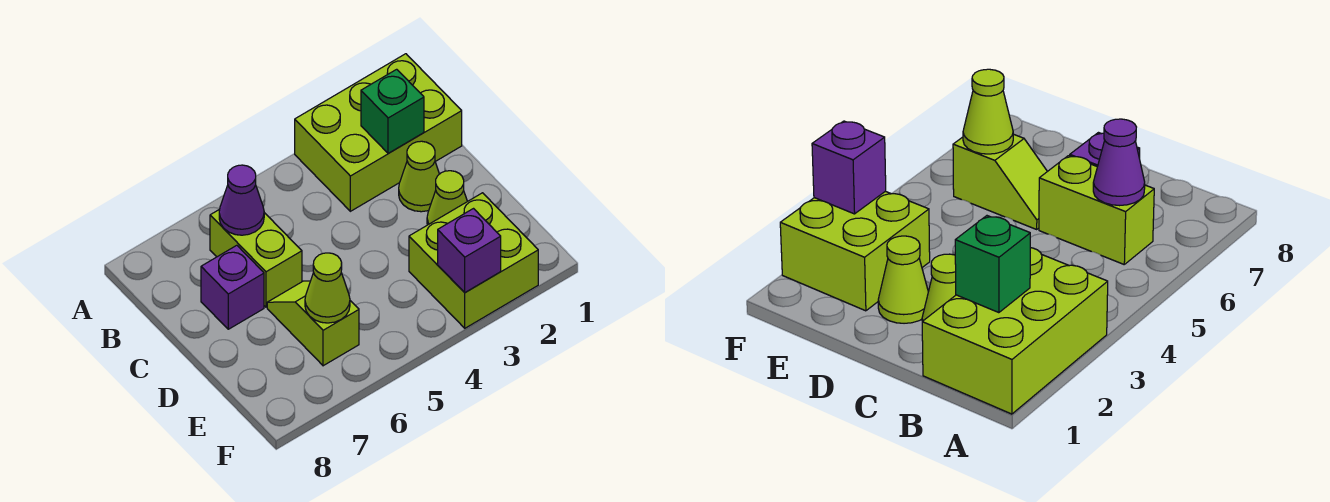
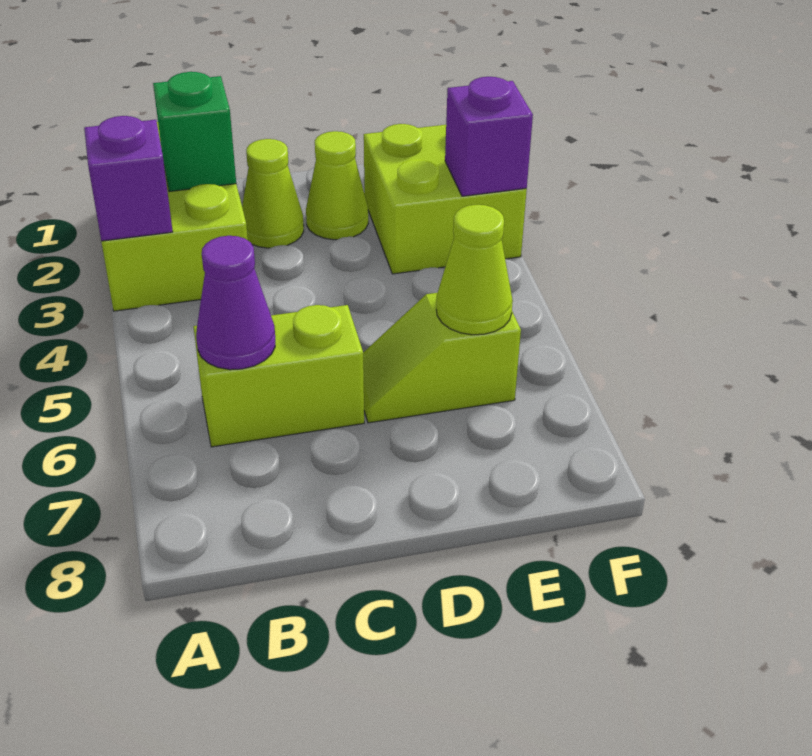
purple brick C7 level 1 -> purple brick A3 level 2

